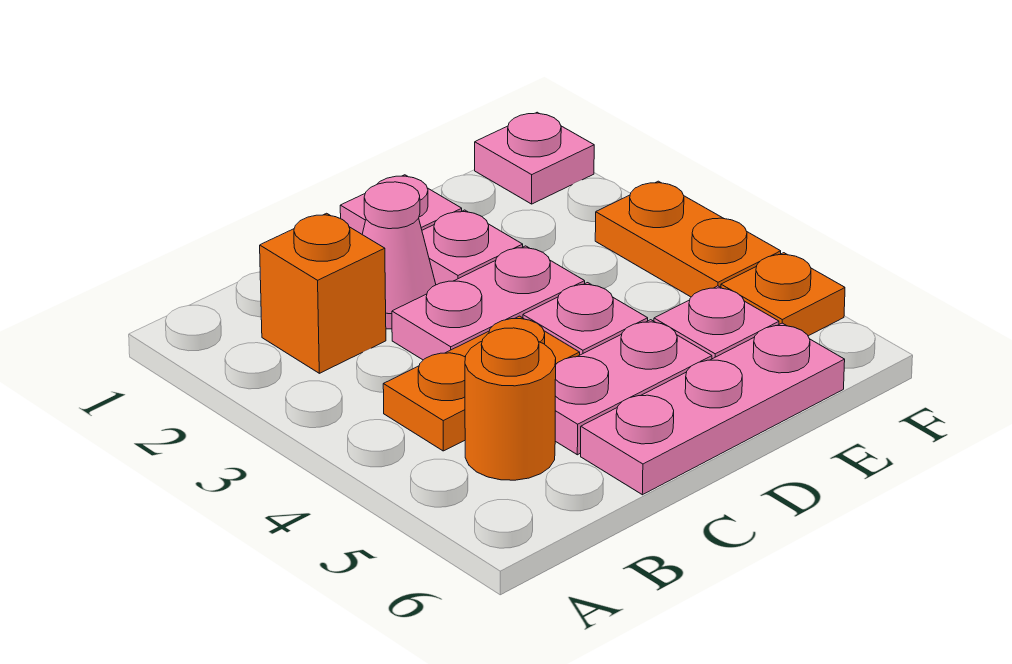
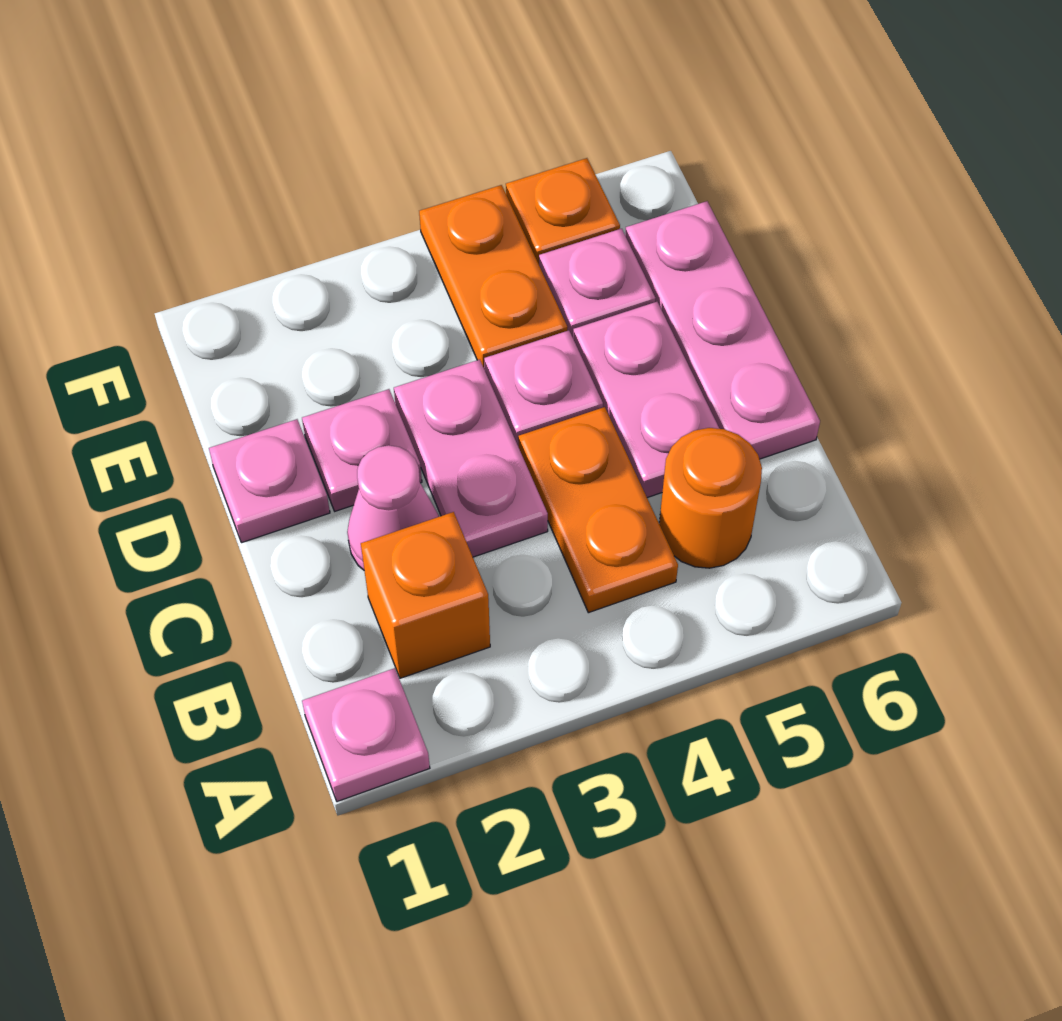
pink plate F1 level 1 -> pink plate A1 level 1
orange plate F3:F4 level 1 -> orange plate E4:F4 level 1

